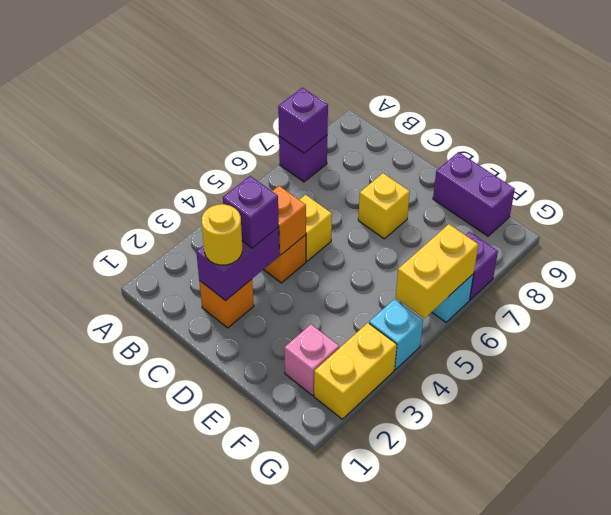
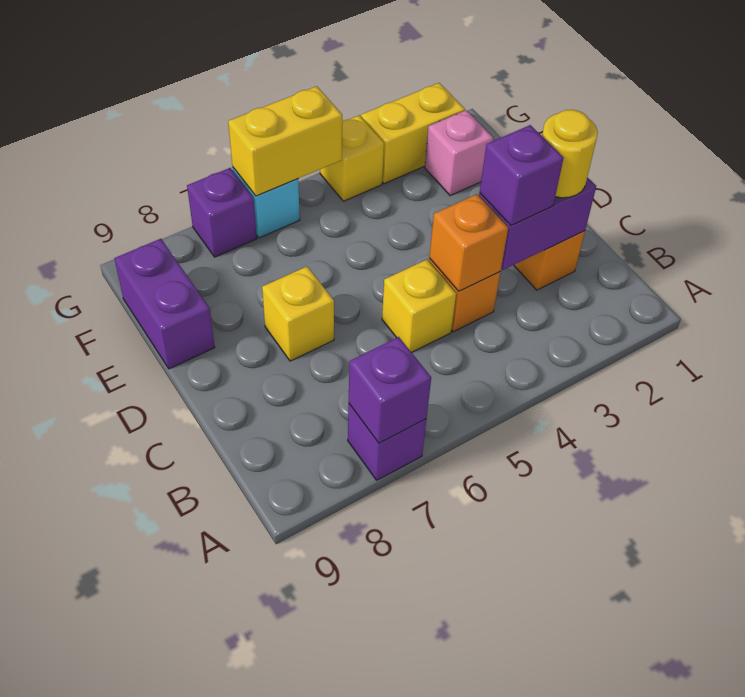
cyan brick G4 level 1 -> yellow brick G4 level 1

